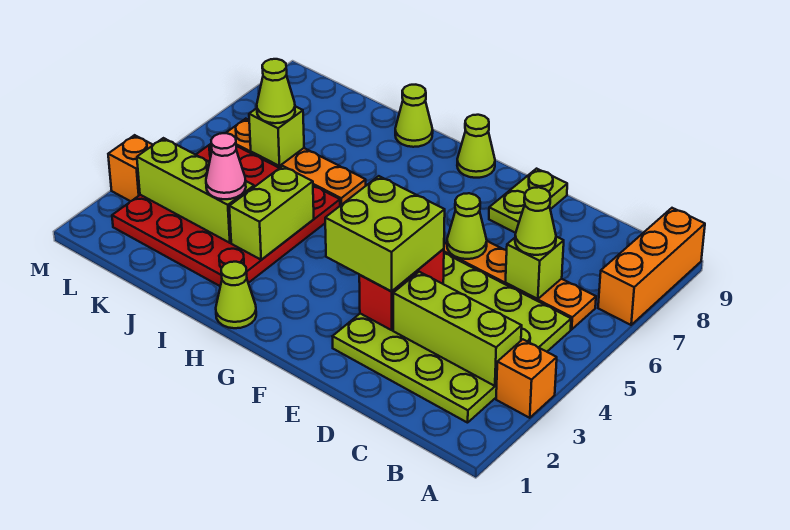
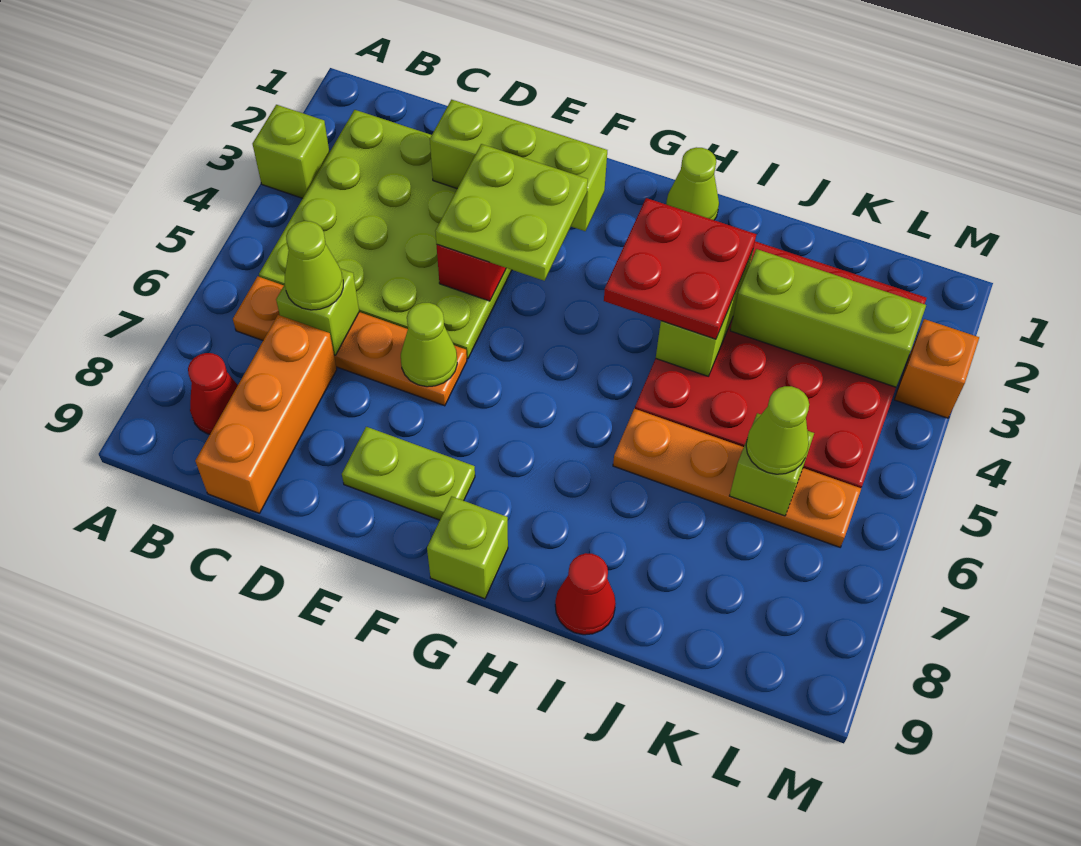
orange brick A3 level 1 -> lime brick A3 level 1
orange brick A7:A9 level 1 -> orange brick C7:C9 level 1
lime brick B3:D3 level 2 -> lime brick D2:F2 level 2
none -> red cone B8 level 1
lime brick E3:F4 level 3 -> lime plate E3:F4 level 3
lime plate E8:E9 level 1 -> lime plate E8:F8 level 1
lime cone G9 level 1 -> lime brick G9 level 1
none -> red plate H3:I4 level 3
lime cone I9 level 1 -> red cone I9 level 1
pink cone J3 level 3 -> none

